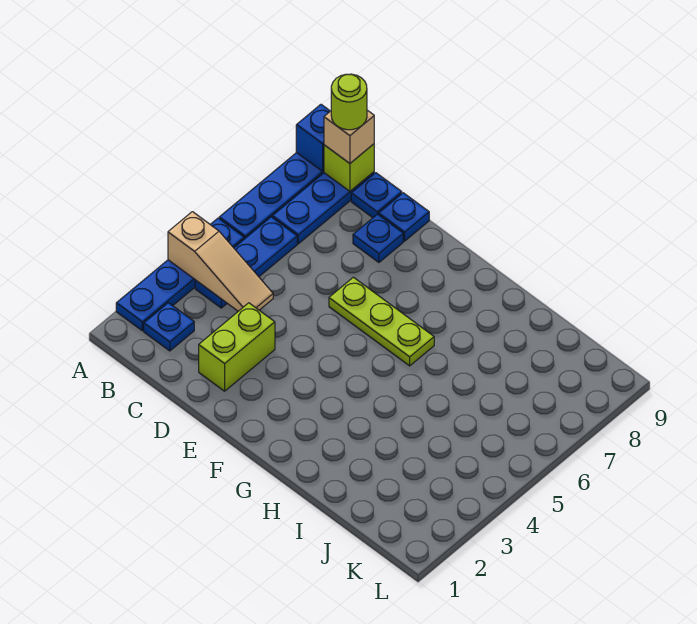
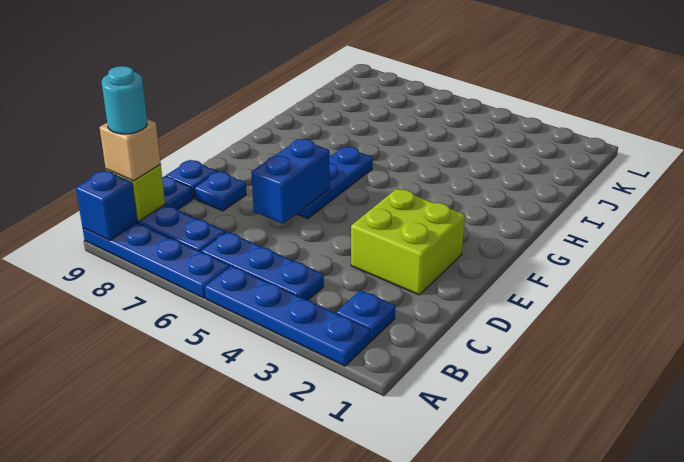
tan slope A4:C4 level 2 top A -> none
lime round brick B9 level 4 -> cyan round brick B9 level 4
lime brick D2:D3 level 1 -> lime brick D2:E3 level 1
none -> blue brick D6:E6 level 2
lime plate E6:G6 level 1 -> blue plate E6:G6 level 1

